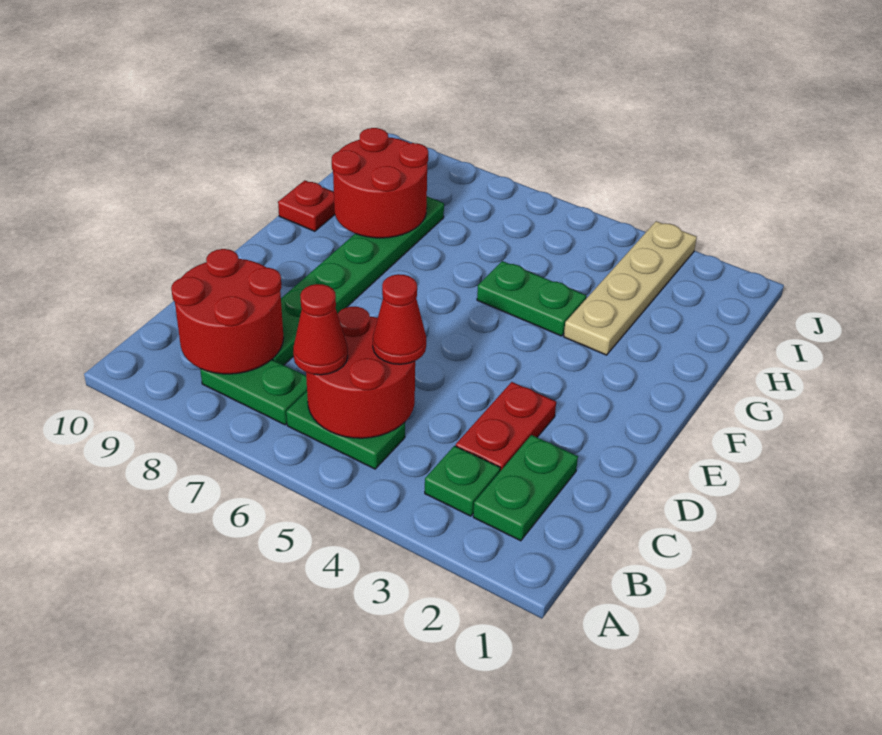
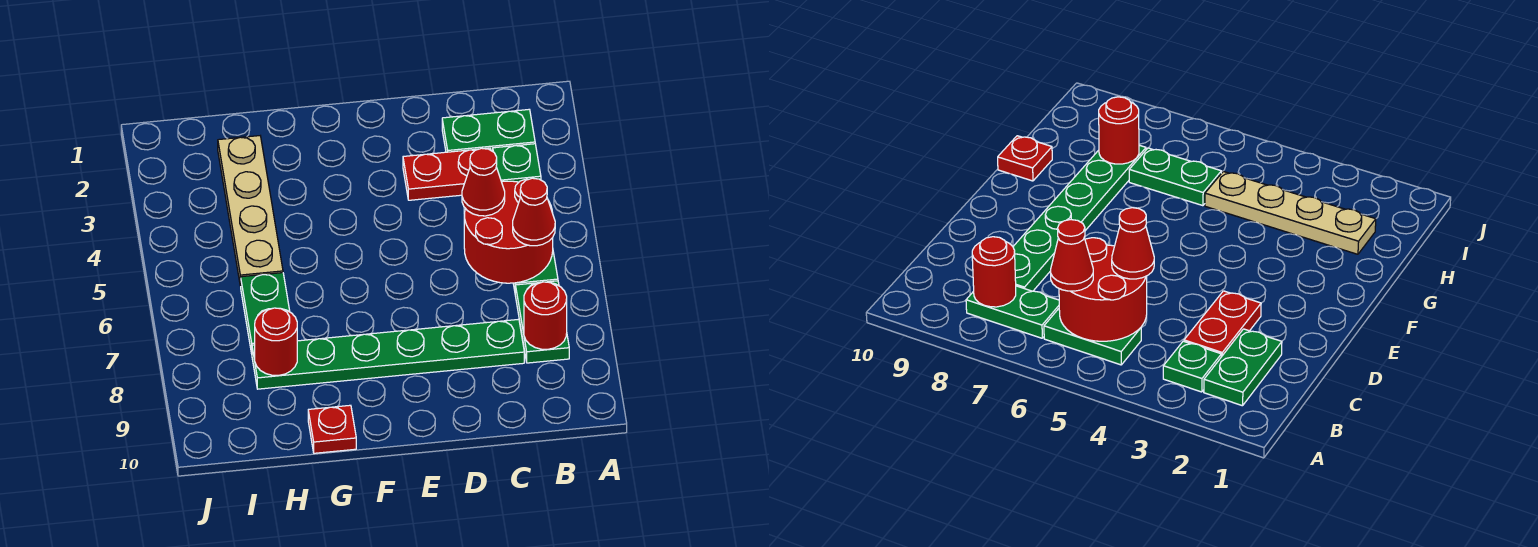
red round brick B8:C9 level 2 -> red round brick B8 level 2
tan plate G3:J3 level 1 -> tan plate H2:H5 level 1
green plate G4:G5 level 1 -> green plate H6:H7 level 1
red round brick G8:H9 level 2 -> red round brick H8 level 2

